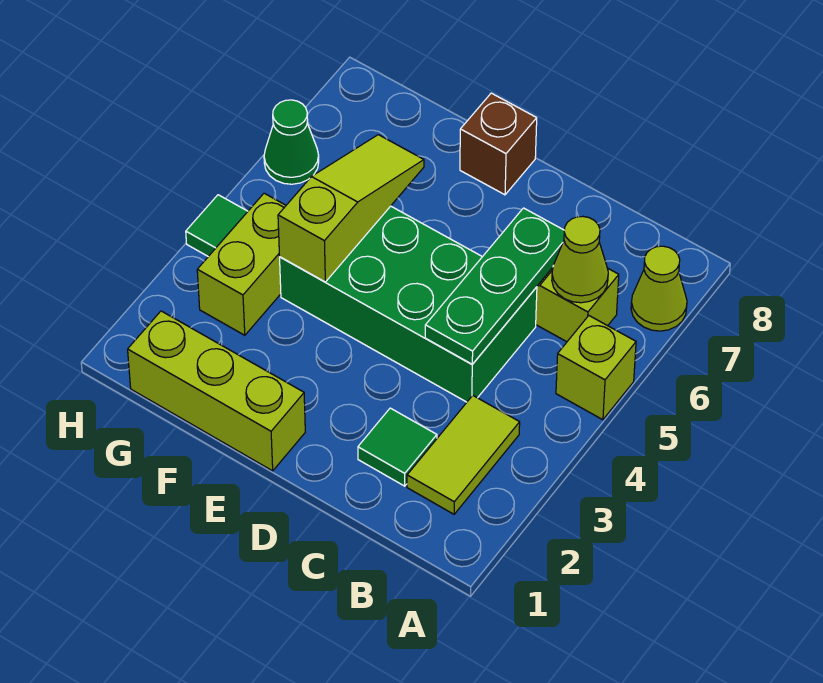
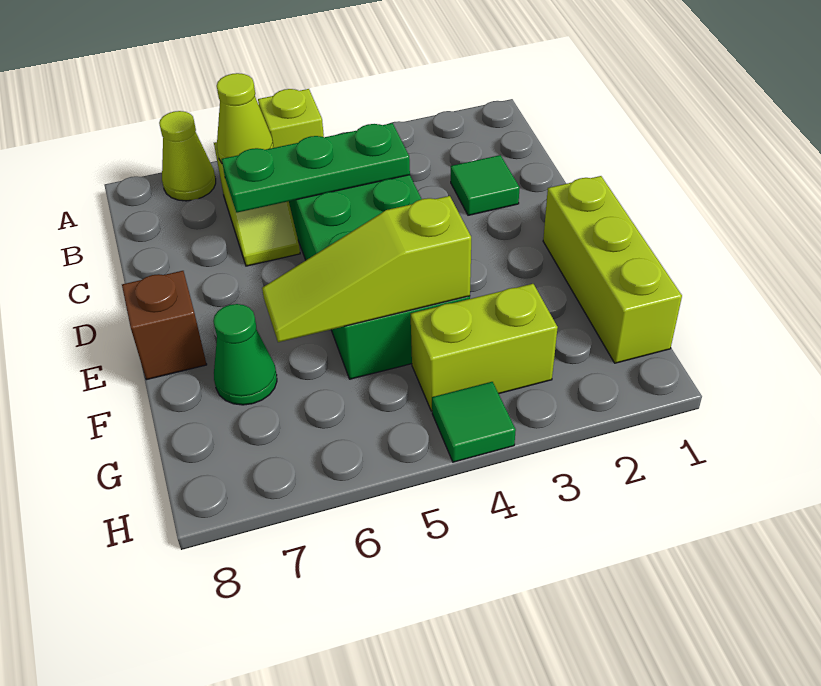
lime tile B2:B3 level 1 -> none
green cone H6 level 1 -> green cone F7 level 1

